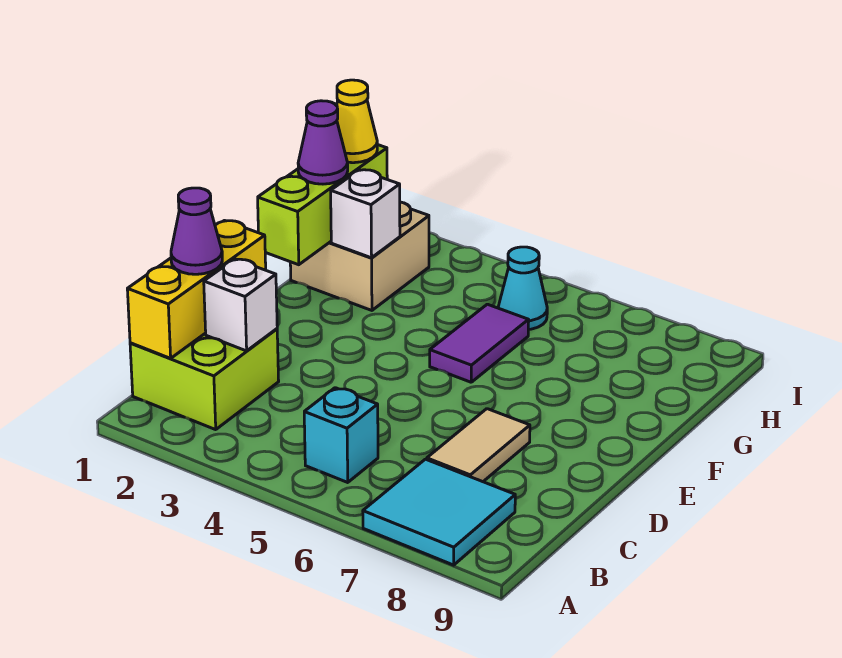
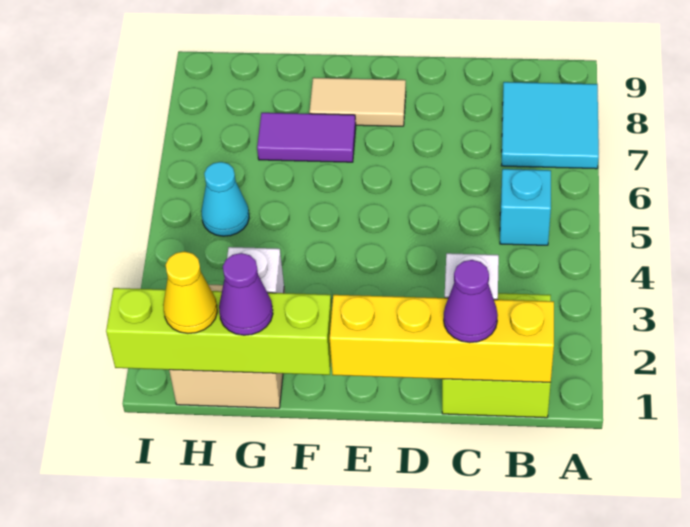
yellow brick B1:D1 level 2 -> yellow brick B1:E1 level 2
tan tile C7:D7 level 1 -> tan tile E8:F8 level 1
lime brick F1:H1 level 2 -> lime brick F1:I1 level 2
purple tile F5:G5 level 1 -> purple tile F7:G7 level 1

